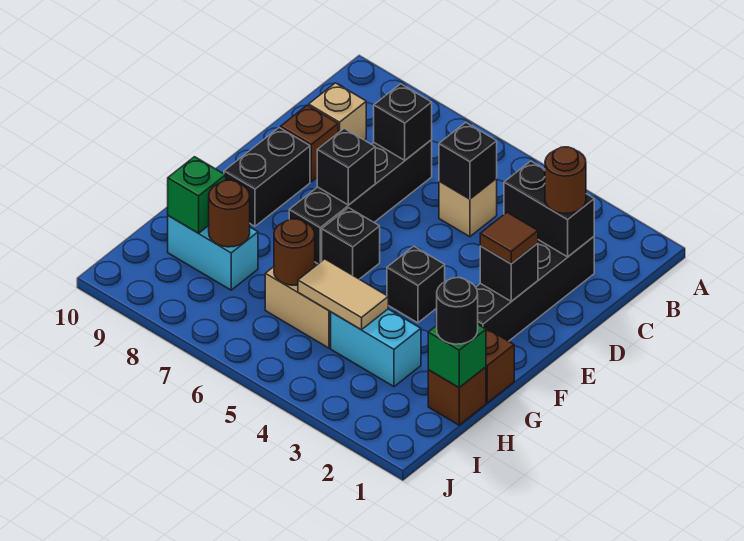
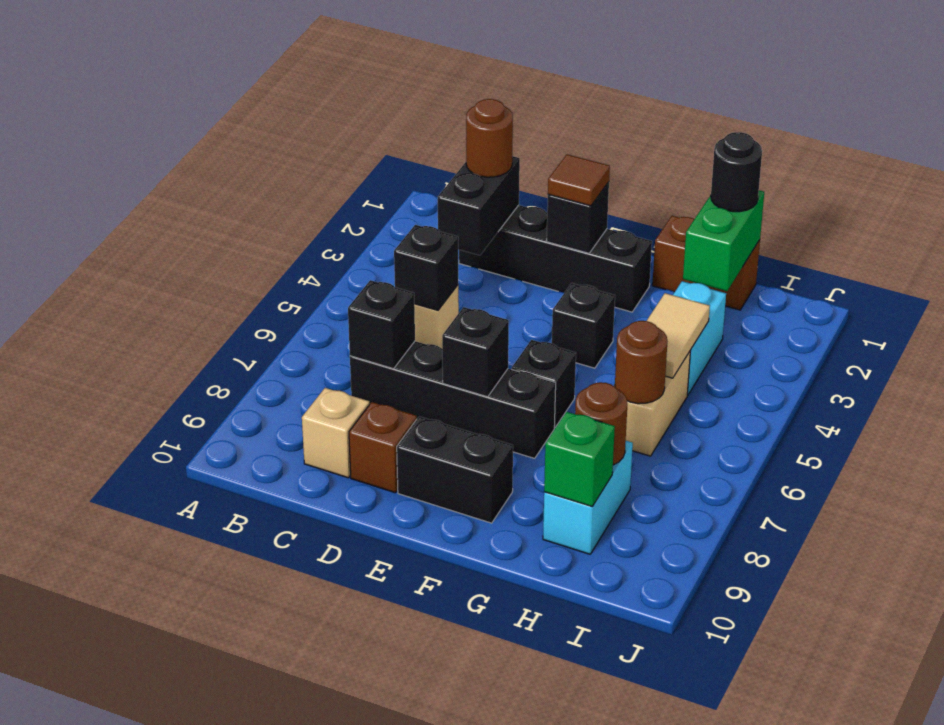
green brick H1 level 2 -> green brick H1:H2 level 2

